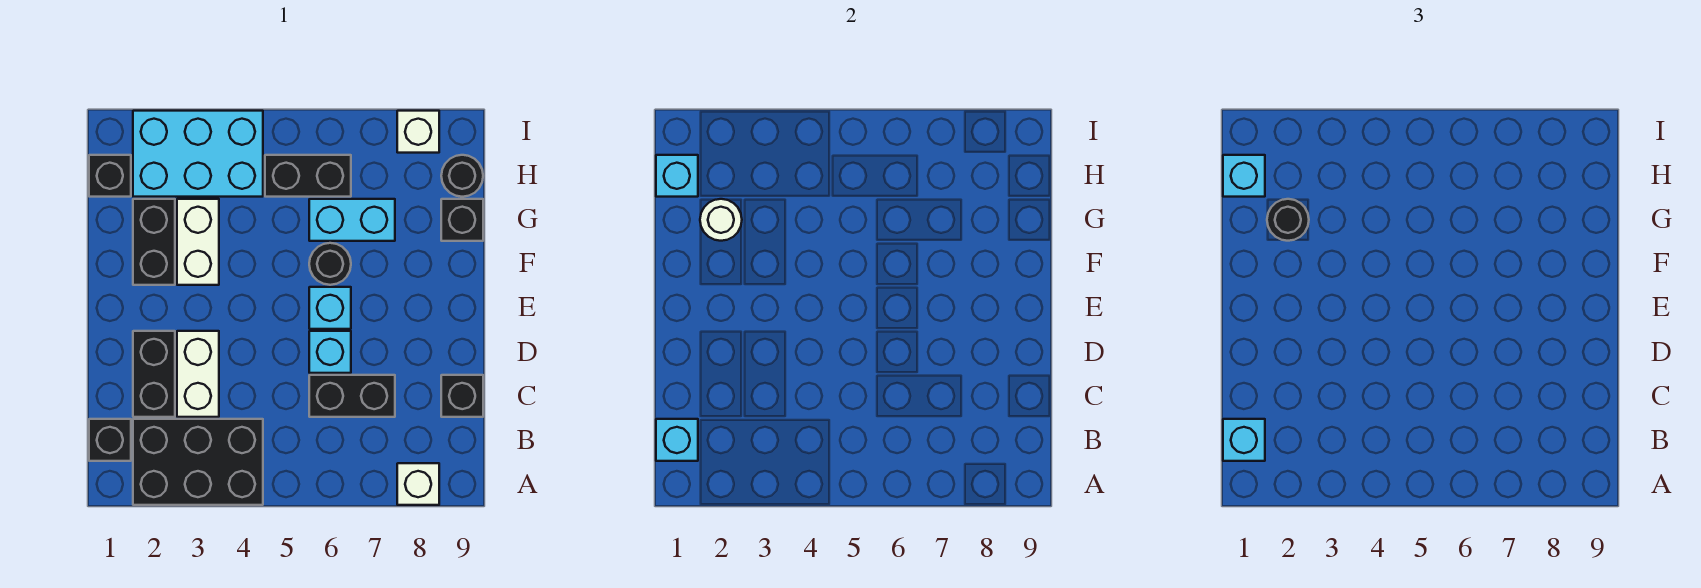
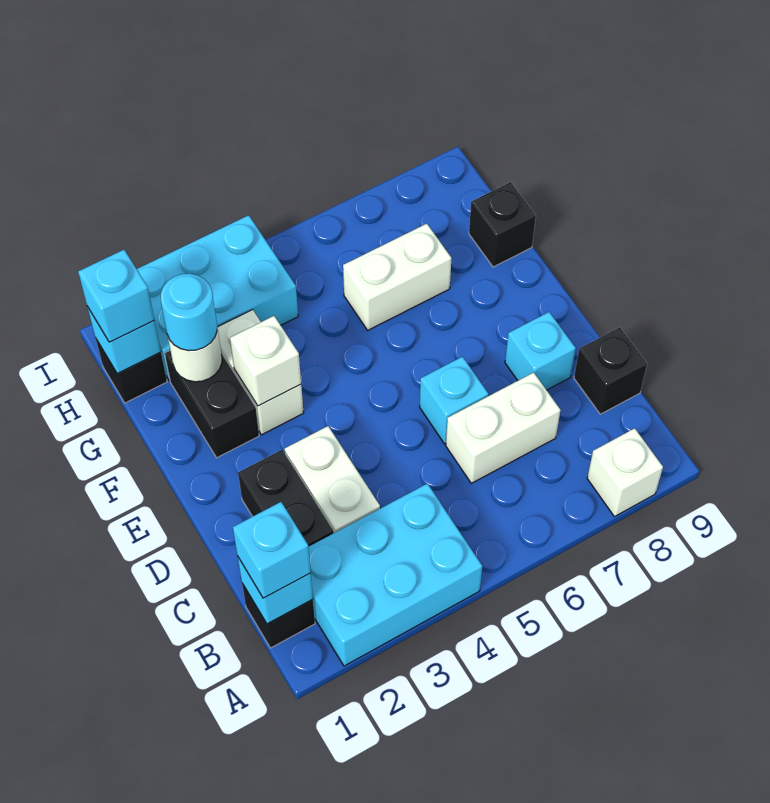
black brick A2:B4 level 1 -> cyan brick A2:B4 level 1
black brick C6:C7 level 1 -> white brick C6:C7 level 1
cyan brick E6 level 1 -> cyan brick D8 level 1
black round brick F6 level 1 -> none
black round brick G2 level 3 -> cyan round brick G2 level 3
cyan brick G6:G7 level 1 -> white brick G6:G7 level 1
black brick H5:H6 level 1 -> none
black round brick H9 level 1 -> none
white brick I8 level 1 -> white brick F3 level 2

